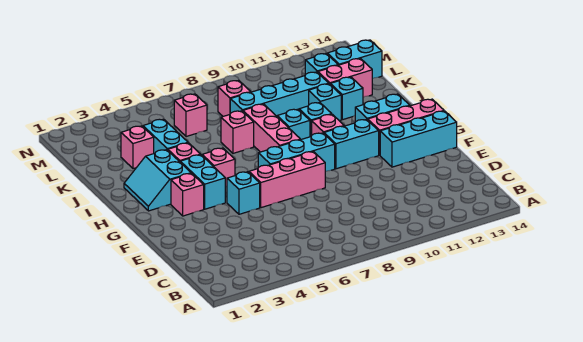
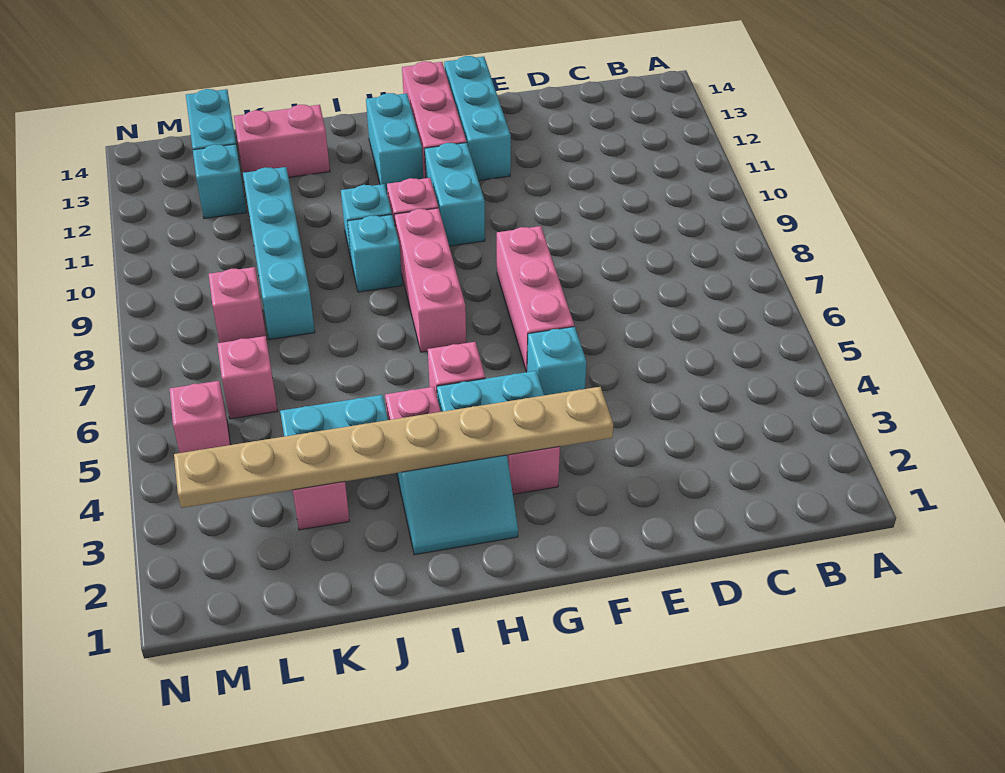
none -> tan plate F3:M3 level 2
cyan brick G7:G9 level 1 -> none
pink brick H8:J8 level 1 -> pink brick H7:H9 level 1
pink brick J7 level 1 -> pink brick M5 level 1
cyan brick J11 level 1 -> none
cyan brick J12 level 1 -> none
pink brick K12:K13 level 1 -> pink brick J13:K13 level 1

